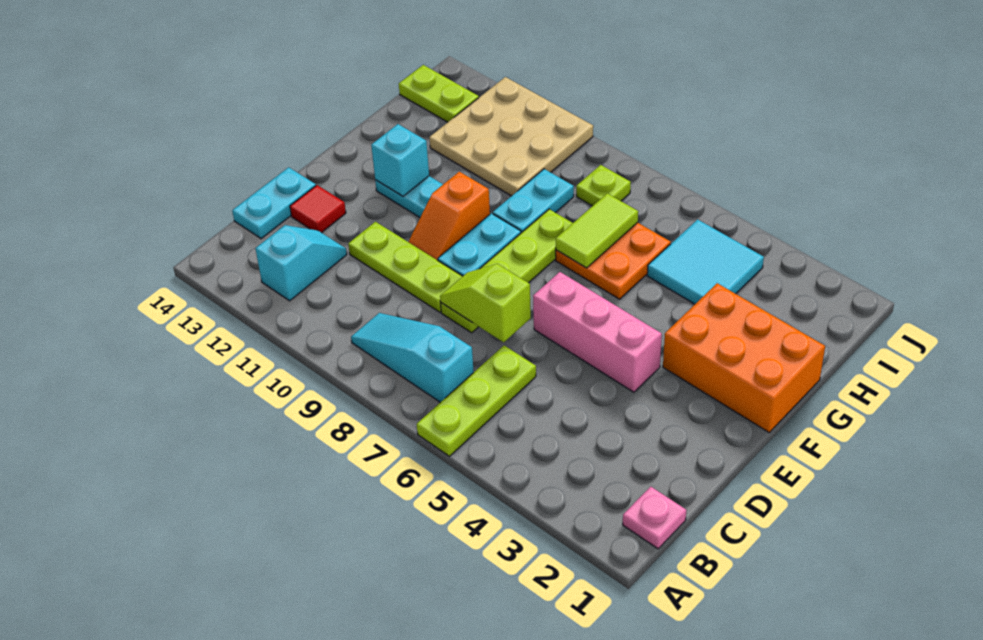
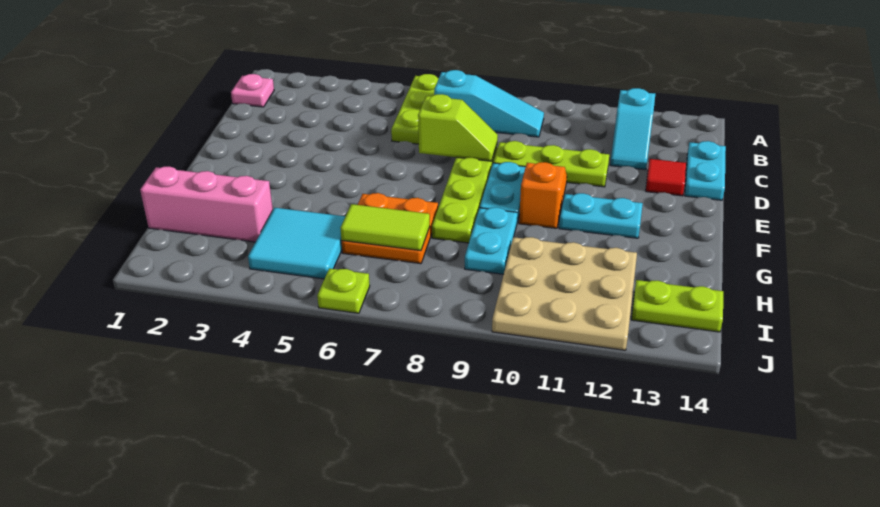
pink brick E4:E6 level 1 -> pink brick H1:H3 level 1
orange brick F1:G3 level 1 -> none
cyan brick F12 level 2 -> none
lime tile G7:H7 level 2 -> lime tile H6:H7 level 2
lime plate I8 level 1 -> lime plate J6 level 1

